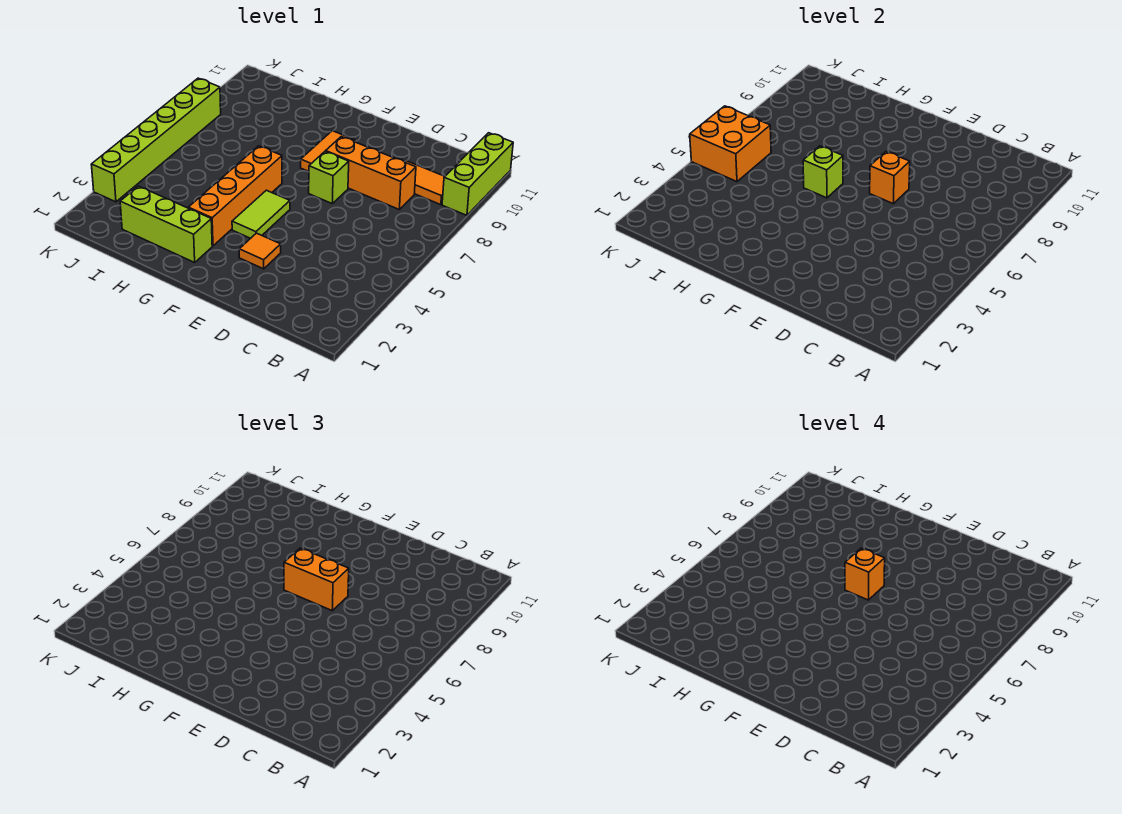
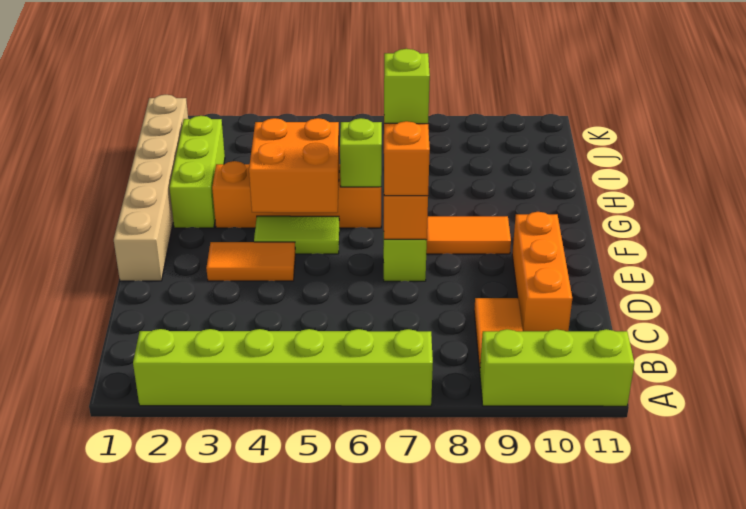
orange brick C8:E8 level 1 -> orange brick C10:E10 level 1
none -> tan brick E1:J1 level 1
orange tile E3 level 1 -> orange tile E3:E4 level 1
orange brick F7 level 4 -> lime brick F7 level 4
orange brick J5:K6 level 2 -> orange brick F4:G5 level 2
lime brick K3:K8 level 1 -> lime brick A2:A7 level 1

